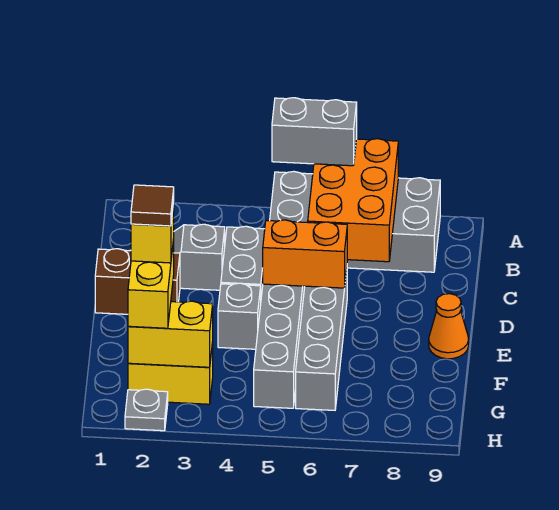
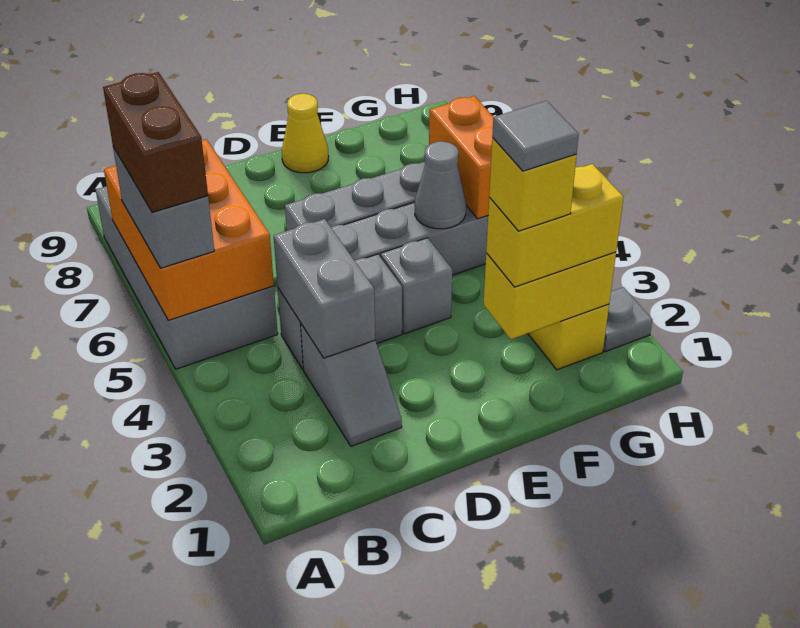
orange brick A6:C7 level 2 -> orange brick A5:B7 level 2
none -> grey brick C3:C4 level 2
brown brick D1:D2 level 1 -> brown brick A5:A6 level 4
orange brick D5:D6 level 2 -> orange brick G5:G6 level 2
orange cone E9 level 1 -> yellow cone E9 level 1
brown tile F2 level 5 -> grey tile F2 level 5
none -> grey cone F5 level 2
yellow brick G2:G3 level 2 -> yellow brick F2:G2 level 2

